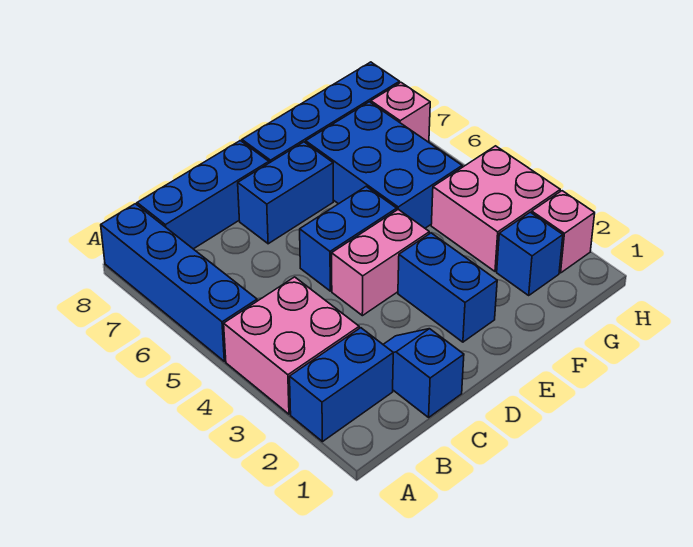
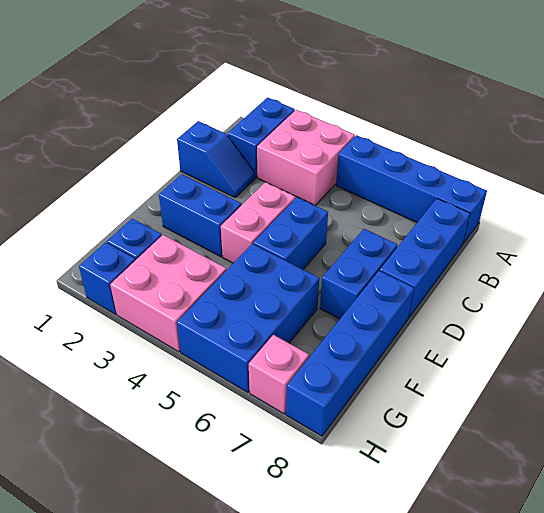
blue brick F5:G7 level 1 -> blue brick F5:H6 level 1
pink brick H2 level 1 -> blue brick H2 level 1

